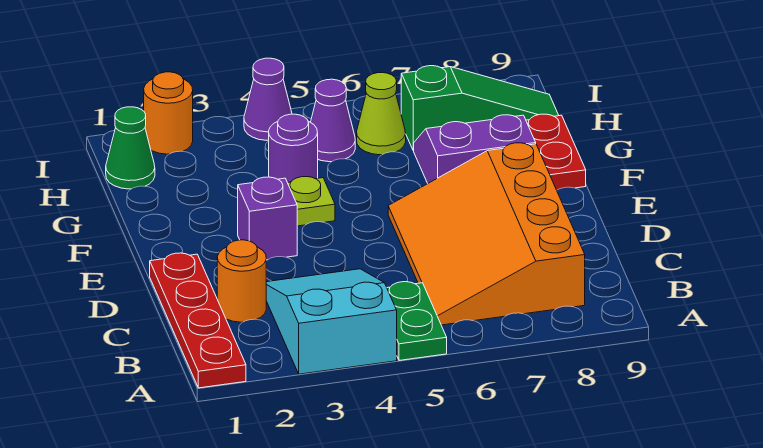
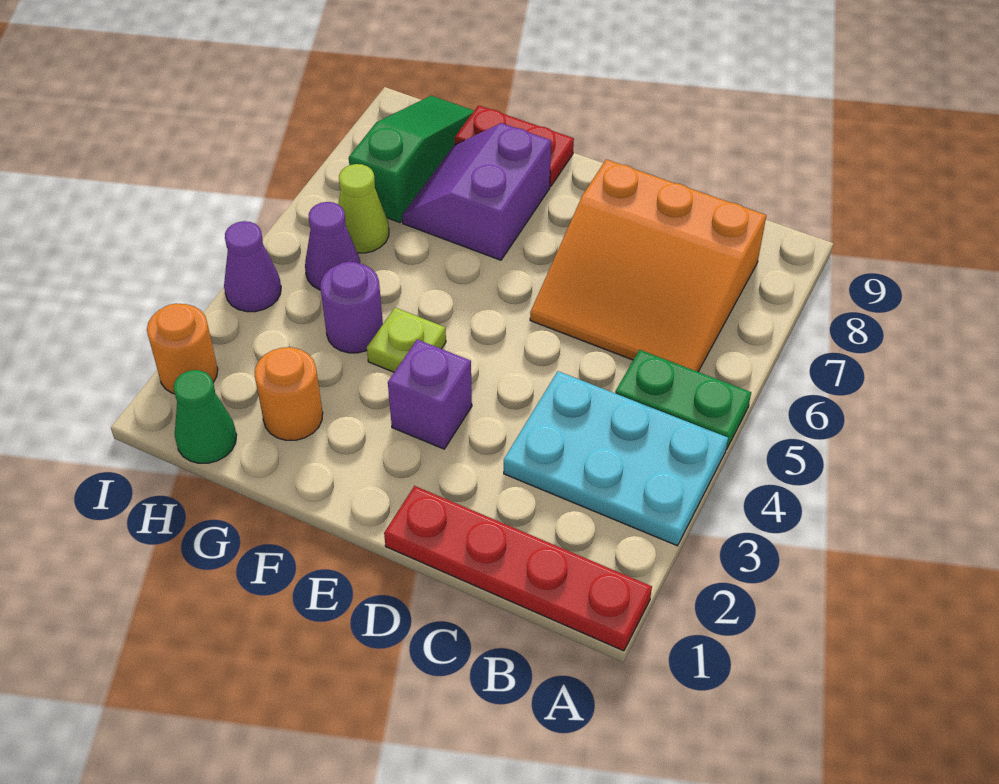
cyan slope A3:C4 level 1 top A -> cyan plate A3:C4 level 1
orange slope B6:E8 level 1 top 8 -> orange slope B6:D8 level 1 top 8
orange round brick C2 level 1 -> orange round brick G2 level 1

